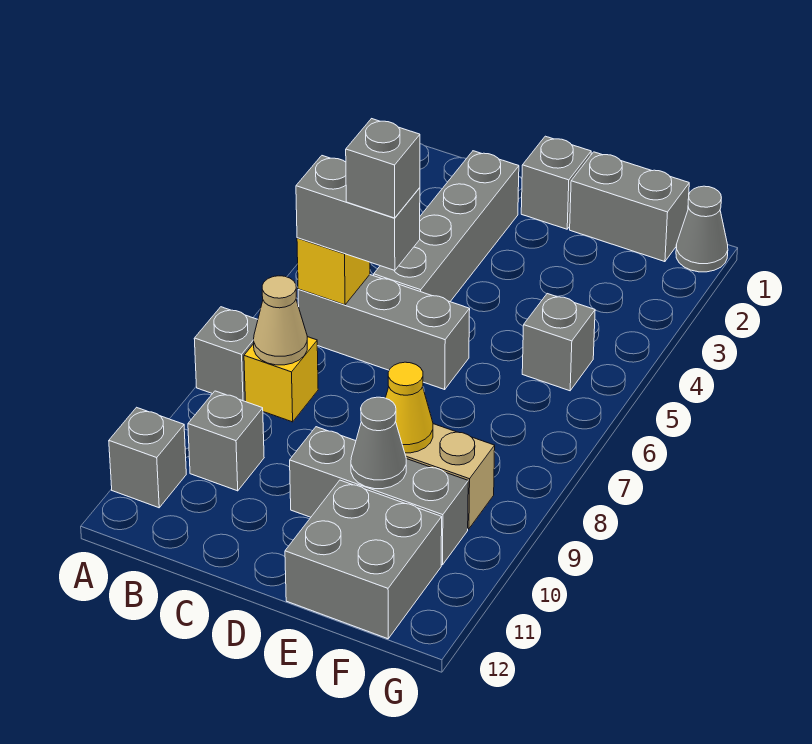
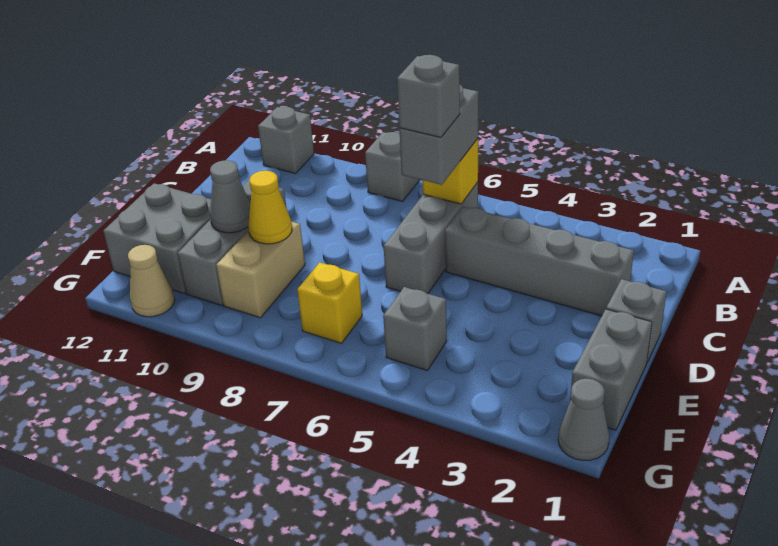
yellow brick B8 level 1 -> yellow brick F7 level 1
tan cone B8 level 2 -> tan cone G11 level 1
grey brick B10 level 1 -> none

